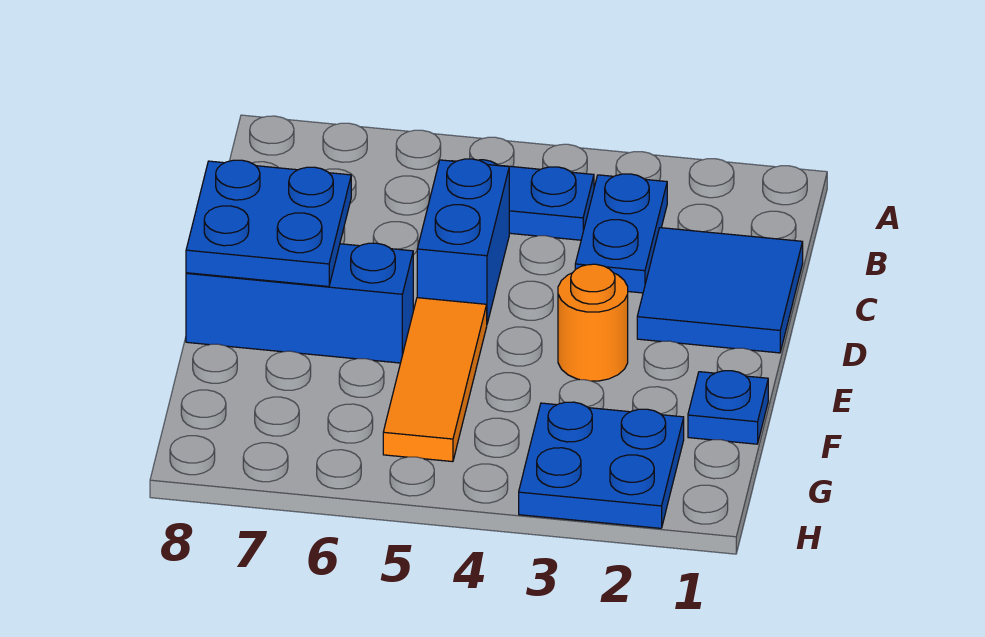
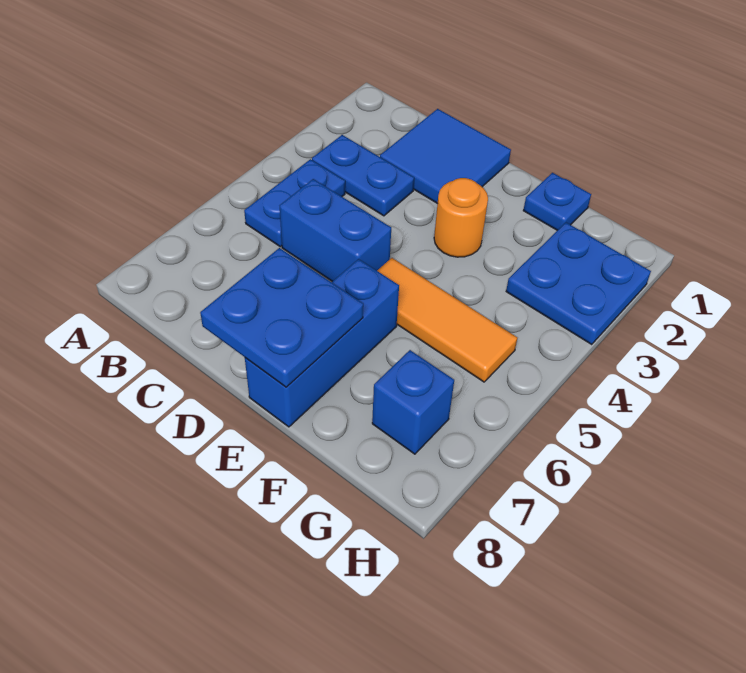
none -> blue brick G7 level 1

